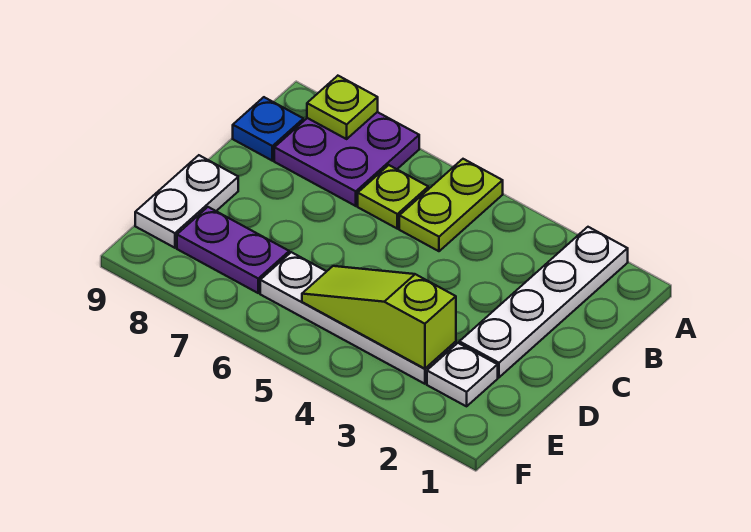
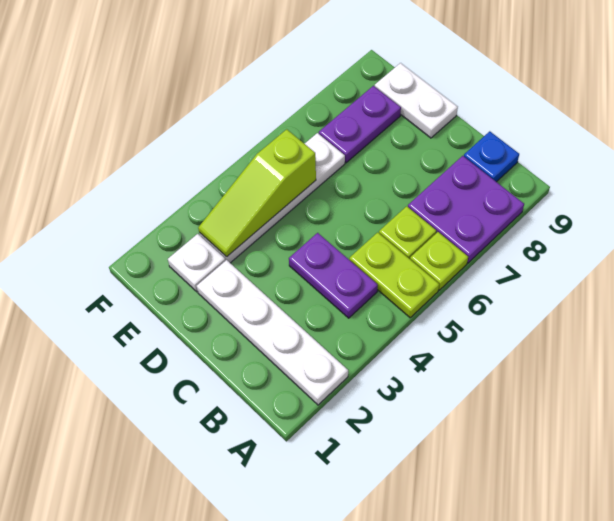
lime plate A8 level 2 -> lime plate A6 level 1
none -> purple plate B4:C4 level 1
lime slope E3:E5 level 2 top 3 -> lime slope E3:E5 level 2 top 5

